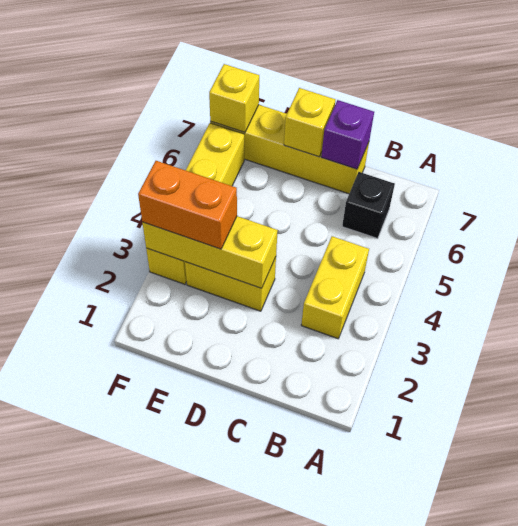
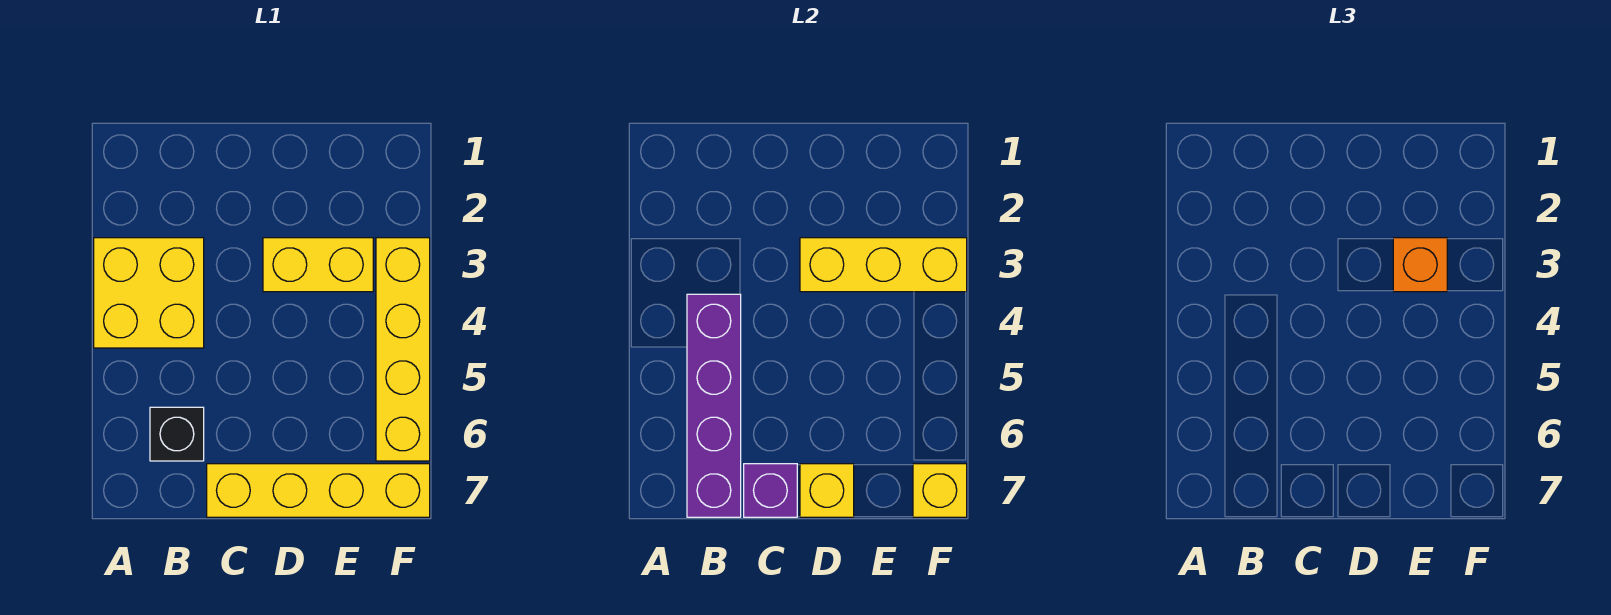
yellow brick B3:B4 level 1 -> yellow brick A3:B4 level 1
none -> purple brick B4:B7 level 2
orange brick E3:F3 level 3 -> orange brick E3 level 3

